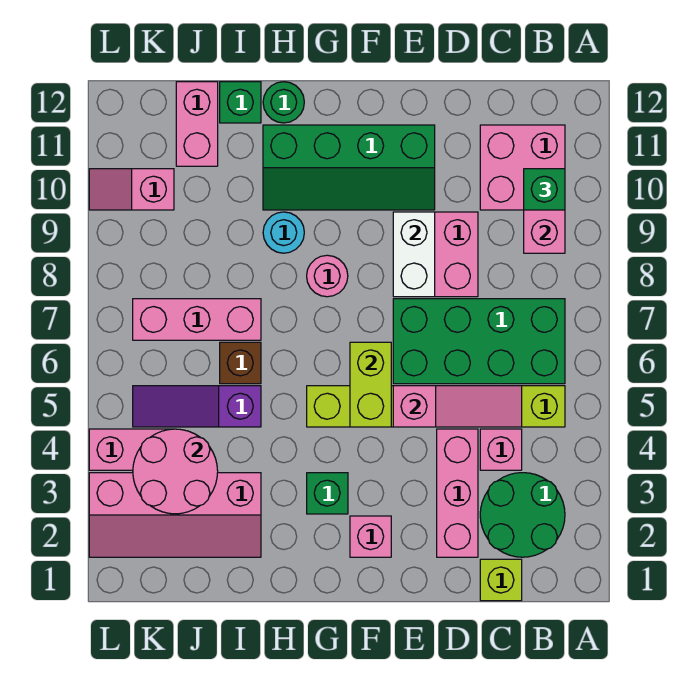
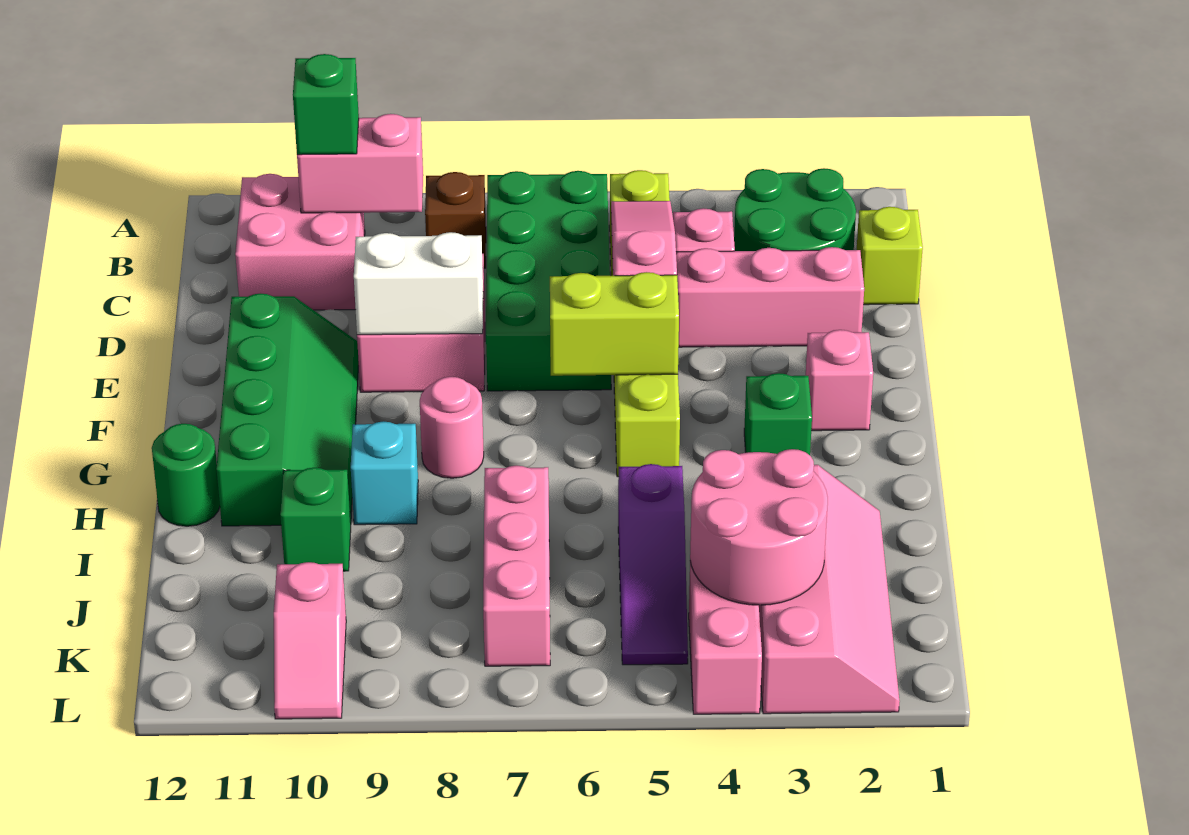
cyan round brick H9 level 1 -> cyan brick H9 level 1
brown brick I6 level 1 -> brown brick B8 level 1
green brick I12 level 1 -> green brick I10 level 1
pink brick J11:J12 level 1 -> none

